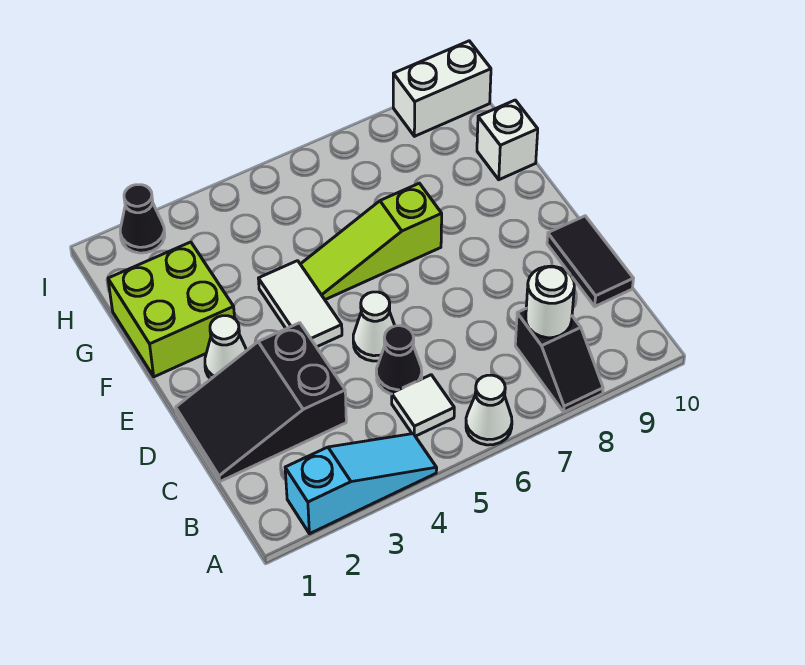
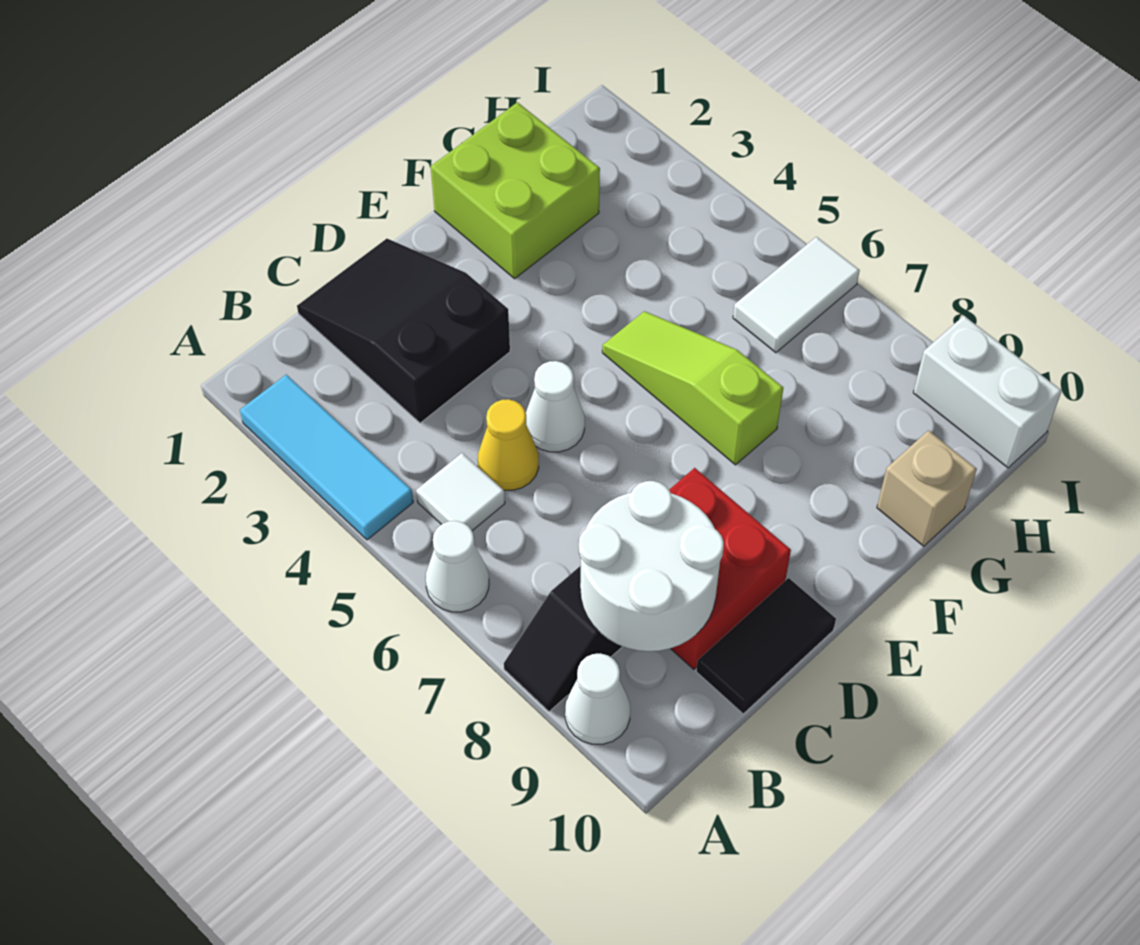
cyan slope A2:A4 level 1 top 2 -> cyan tile A2:A4 level 1
white round brick B8 level 2 -> white round brick B8:C9 level 2
black cone C5 level 1 -> yellow cone C5 level 1
none -> red brick C8:D9 level 1
white cone E2 level 1 -> white cone A9 level 1
white tile E4:F4 level 1 -> white tile H6:I6 level 1
white brick G10 level 1 -> tan brick G10 level 1
black cone I2 level 1 -> none

